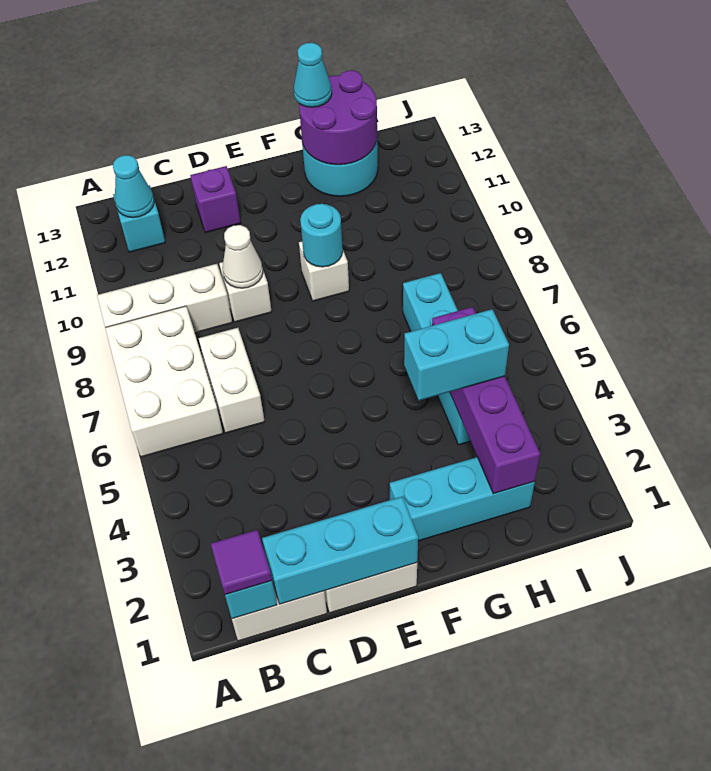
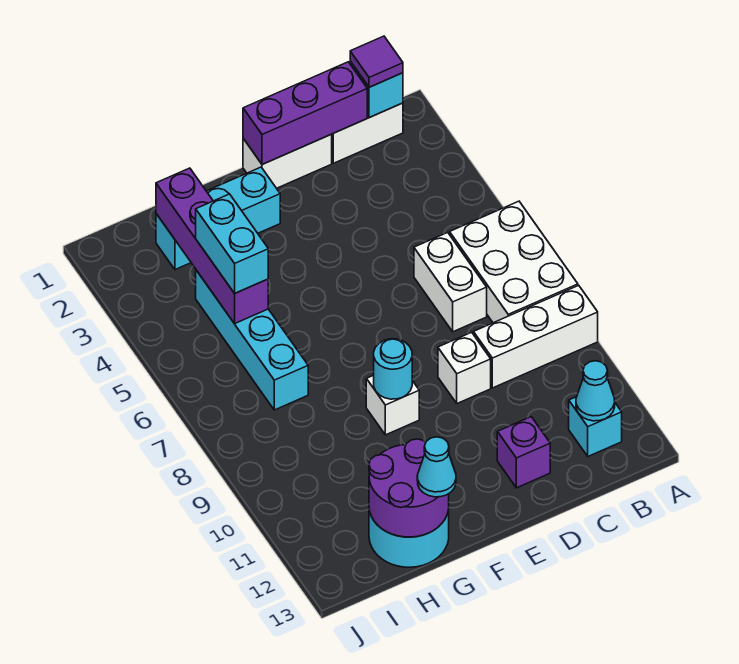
cyan brick C1:E1 level 2 -> purple brick C1:E1 level 2
white cone D9 level 2 -> none
cyan brick G4:H4 level 3 -> cyan brick H4:H5 level 3

